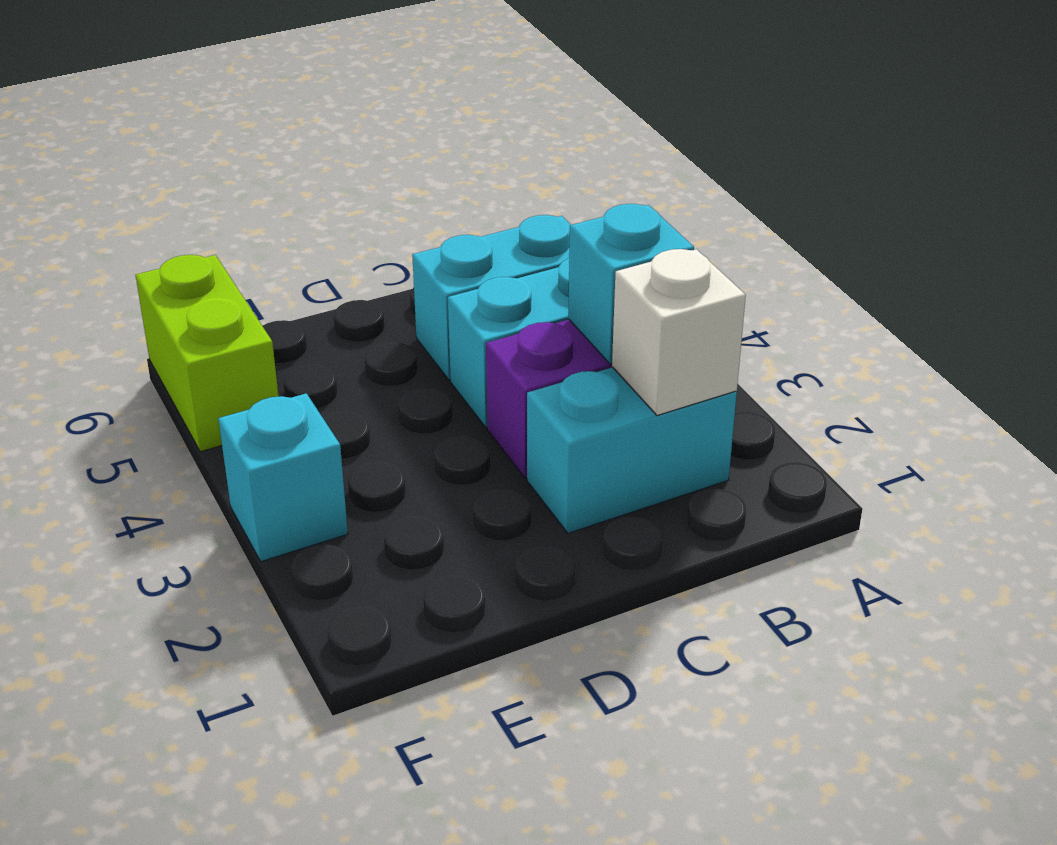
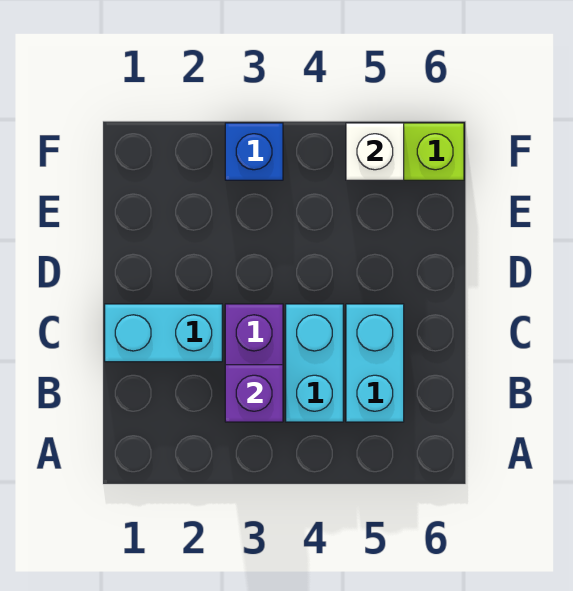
cyan brick B2:C2 level 1 -> cyan brick C1:C2 level 1
white brick B2 level 2 -> white brick F5 level 2
cyan brick B3 level 2 -> purple brick B3 level 2
cyan brick F3 level 1 -> blue brick F3 level 1

